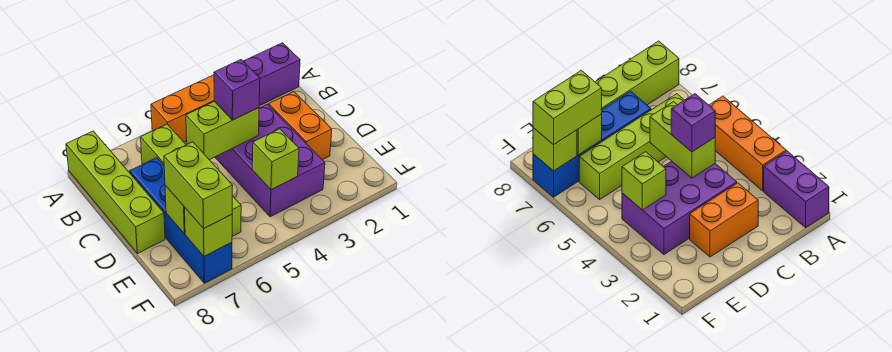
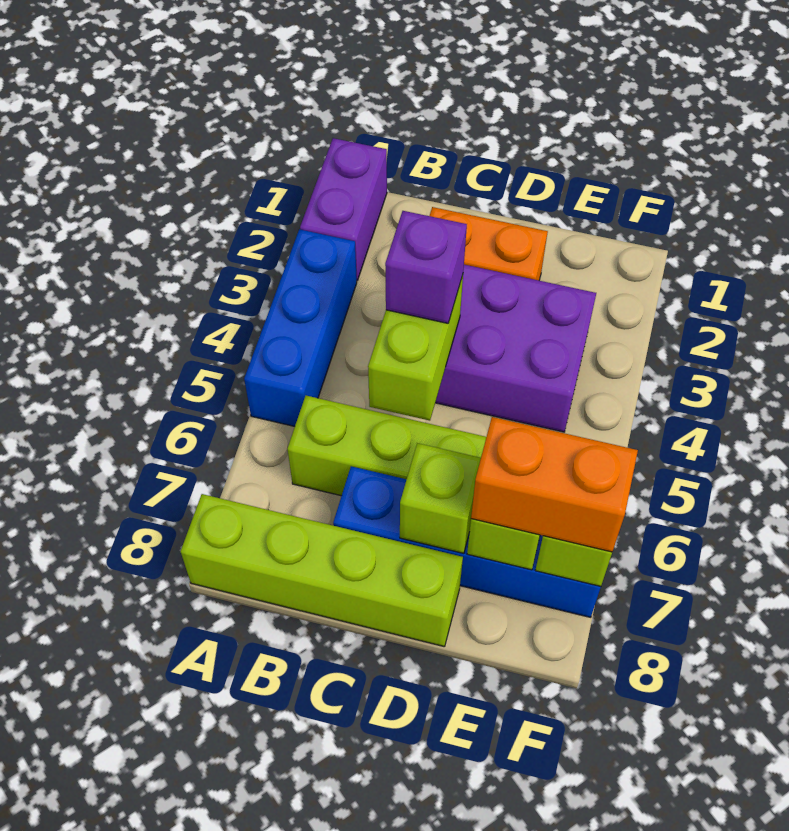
orange brick A3:A5 level 1 -> blue brick A3:A5 level 1
lime brick E4 level 2 -> lime brick D7 level 2
lime brick E7:F7 level 3 -> orange brick E7:F7 level 3

